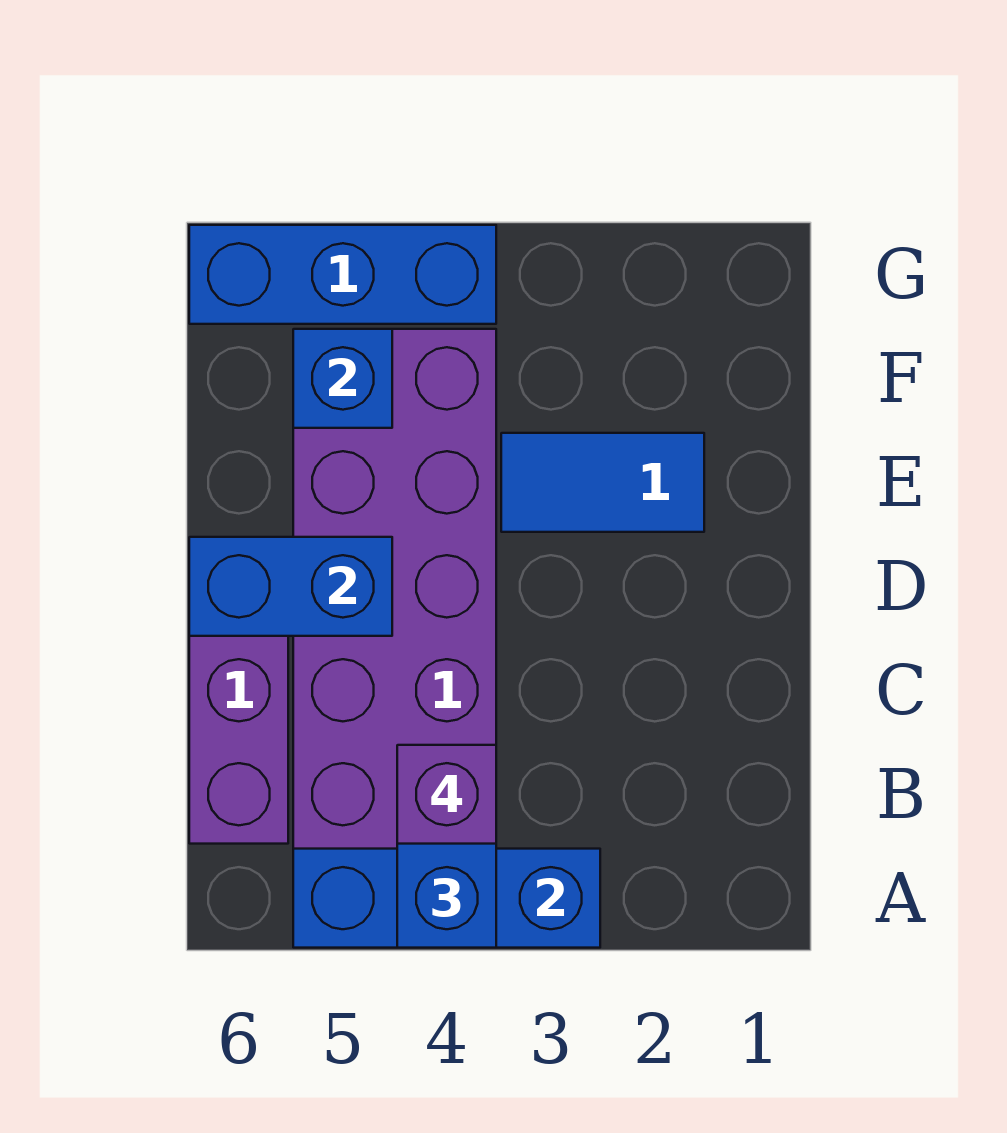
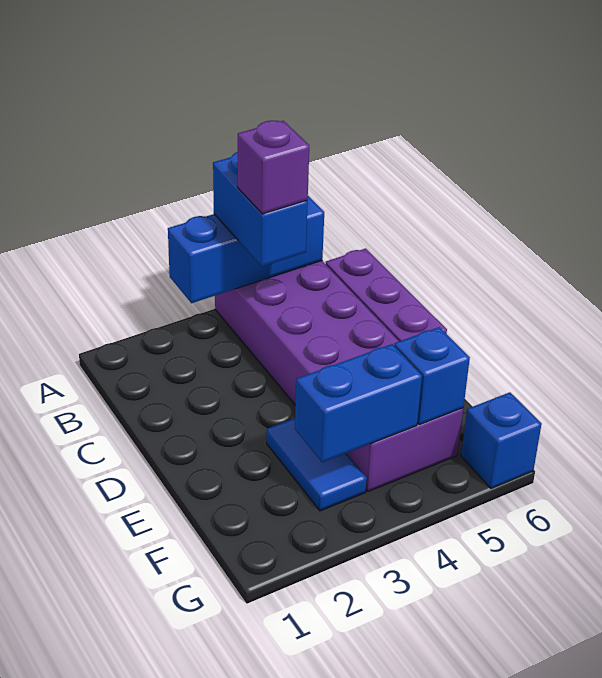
blue brick D5:D6 level 2 -> blue brick F3:F4 level 2
blue tile E2:E3 level 1 -> blue tile E3:F3 level 1
blue brick G4:G6 level 1 -> blue brick G6 level 1

